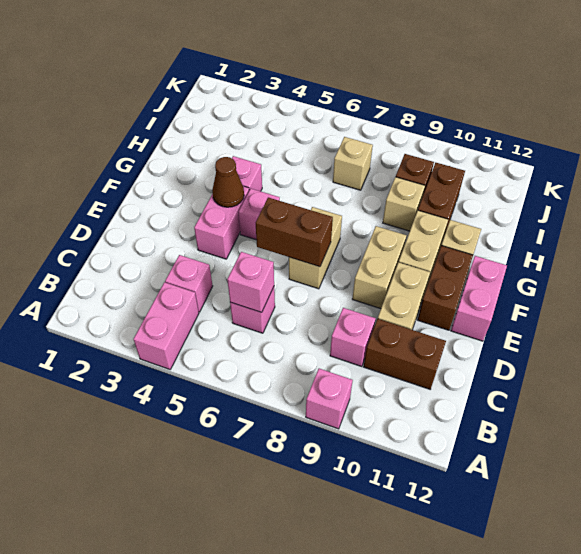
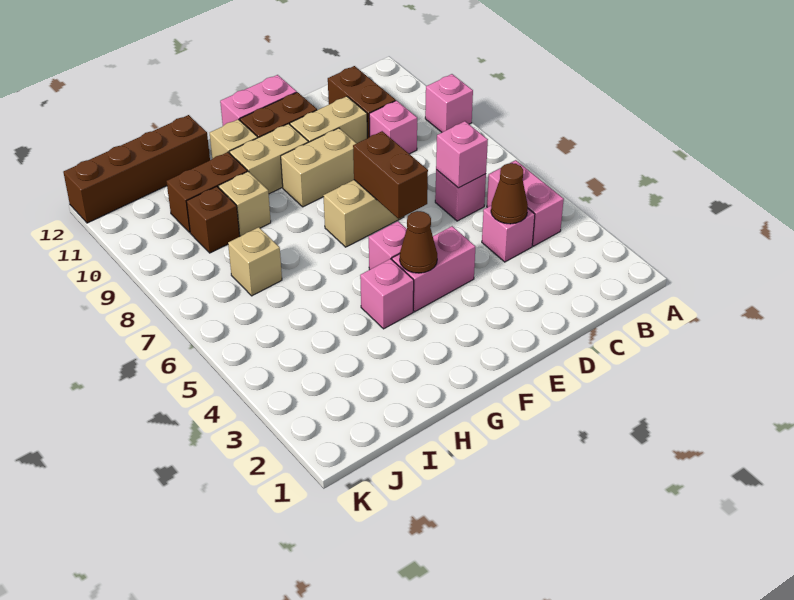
pink brick A4:B4 level 1 -> pink brick B4:B5 level 1
none -> brown cone C4 level 2
none -> brown brick H12:K12 level 1

